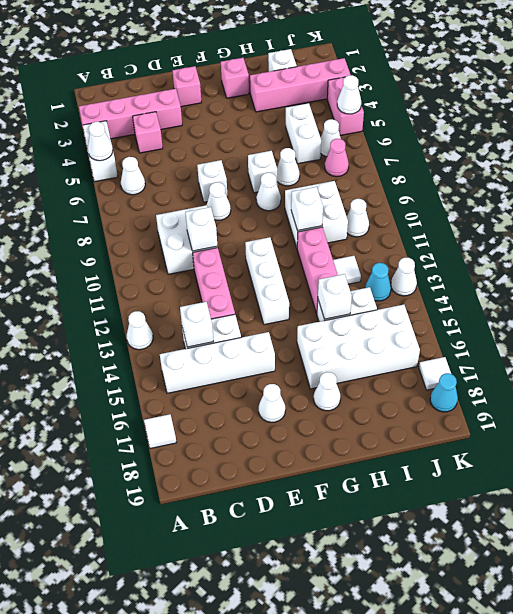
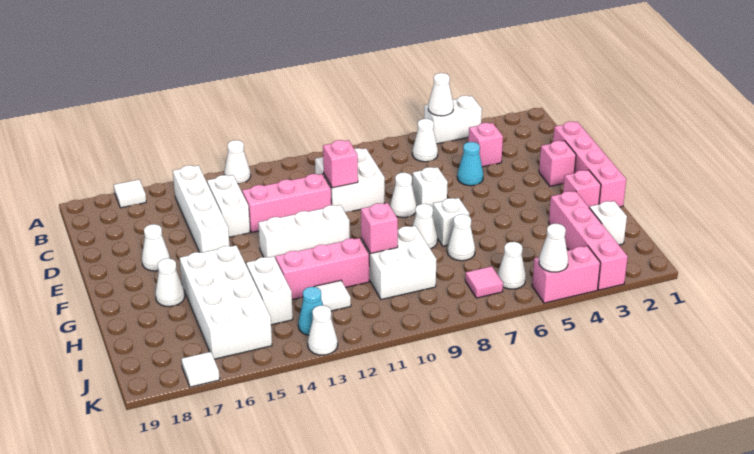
pink brick A3:D3 level 1 -> pink brick D1:G1 level 1
white brick C14 level 2 -> none
white brick D10 level 2 -> pink brick D10 level 2
white brick H10 level 2 -> pink brick H10 level 2
white brick H14 level 2 -> none
white brick I5:I6 level 1 -> none
pink cone J7 level 1 -> pink tile J7 level 1
white cone J10 level 1 -> none
cyan cone K18 level 1 -> cyan cone D5 level 1

